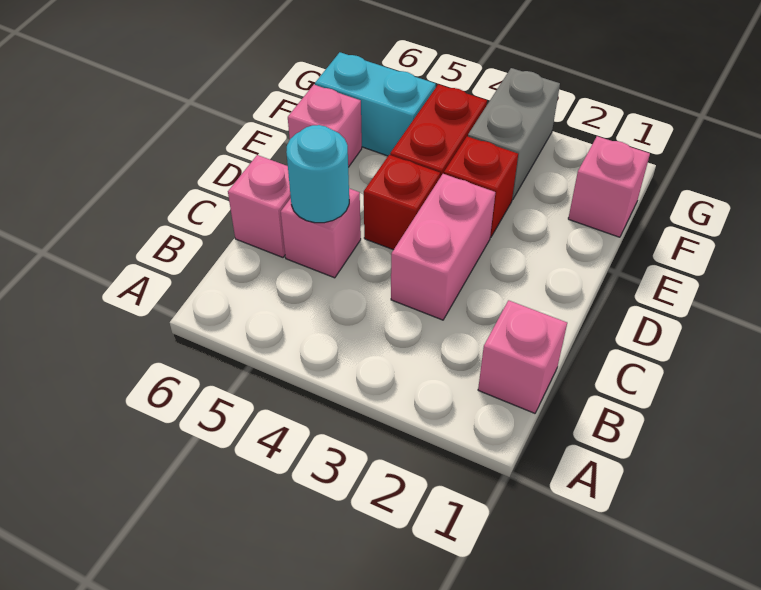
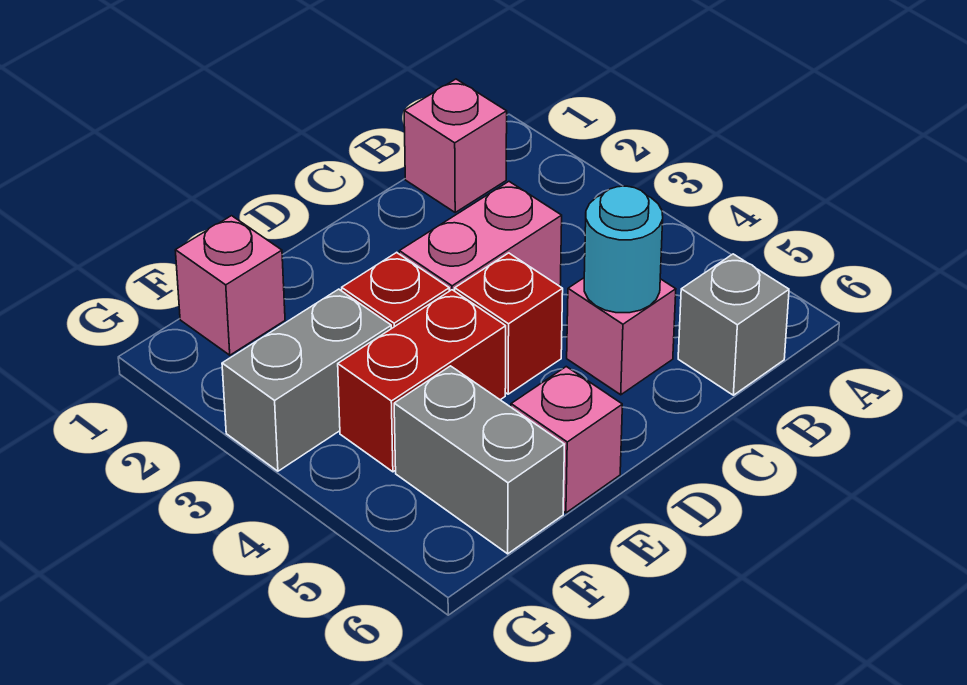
none -> grey brick B6 level 1
pink brick C6 level 1 -> none
cyan brick F5:F6 level 1 -> grey brick F5:F6 level 1

